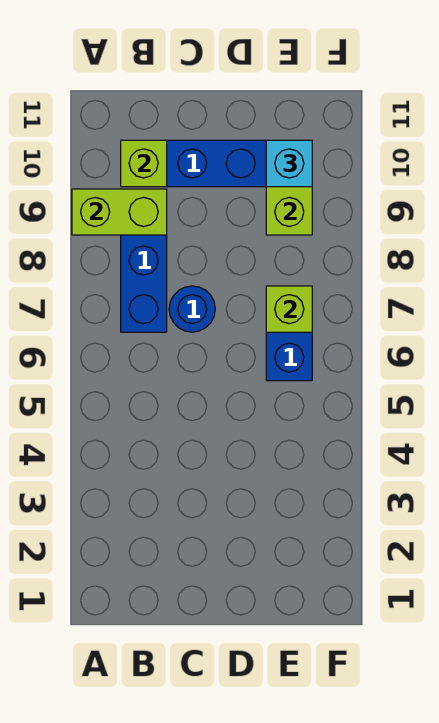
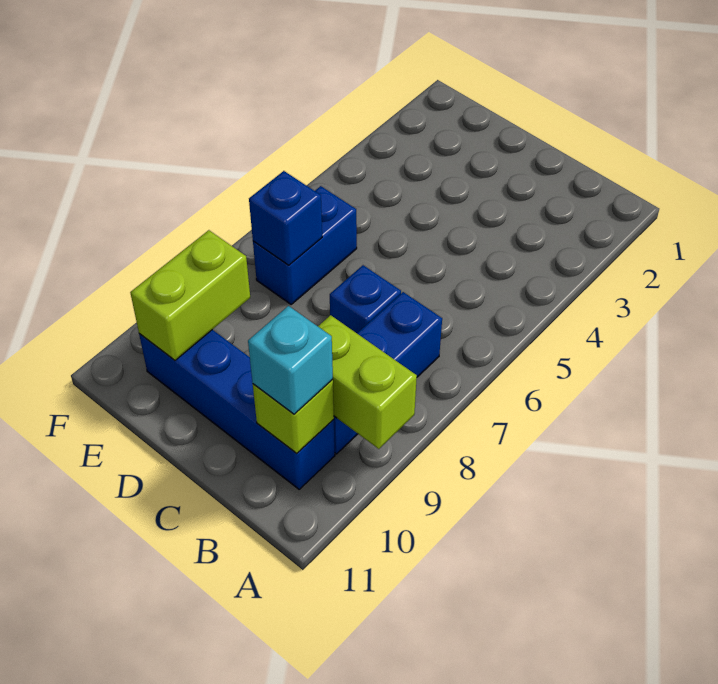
blue round brick C7 level 1 -> blue brick C7 level 1
lime brick E7 level 2 -> blue brick E7 level 2
cyan brick E10 level 3 -> cyan brick B10 level 3

